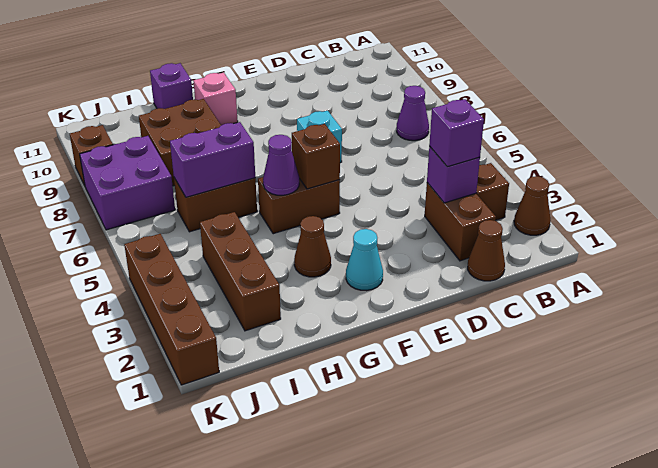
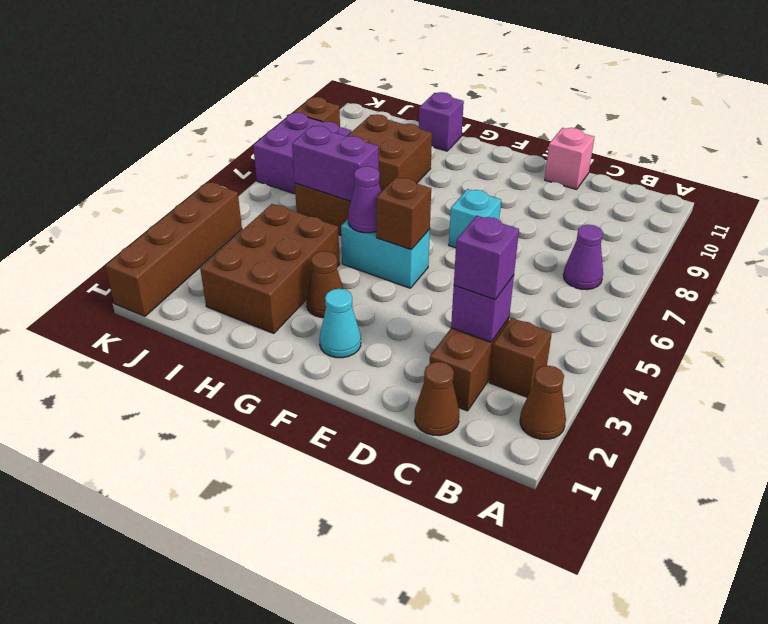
brown brick F5:G5 level 1 -> cyan brick F5:G5 level 1
pink brick G10 level 1 -> pink brick D11 level 1
brown brick I2:I4 level 1 -> brown brick H2:I4 level 1

